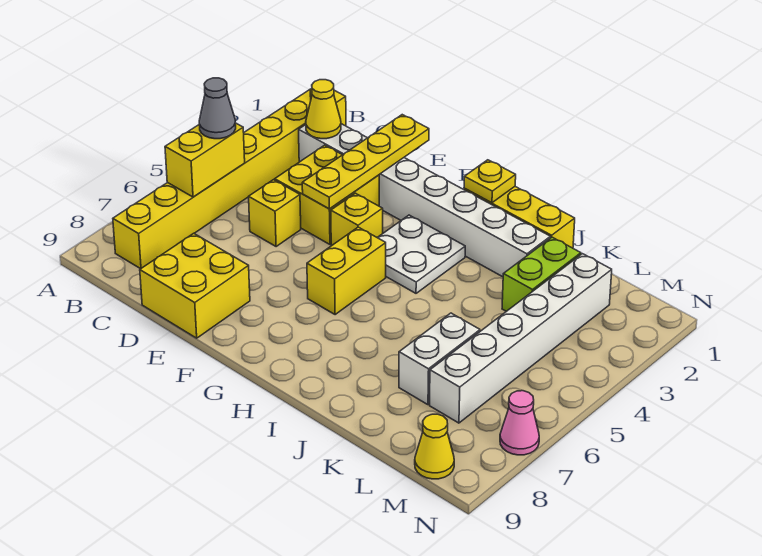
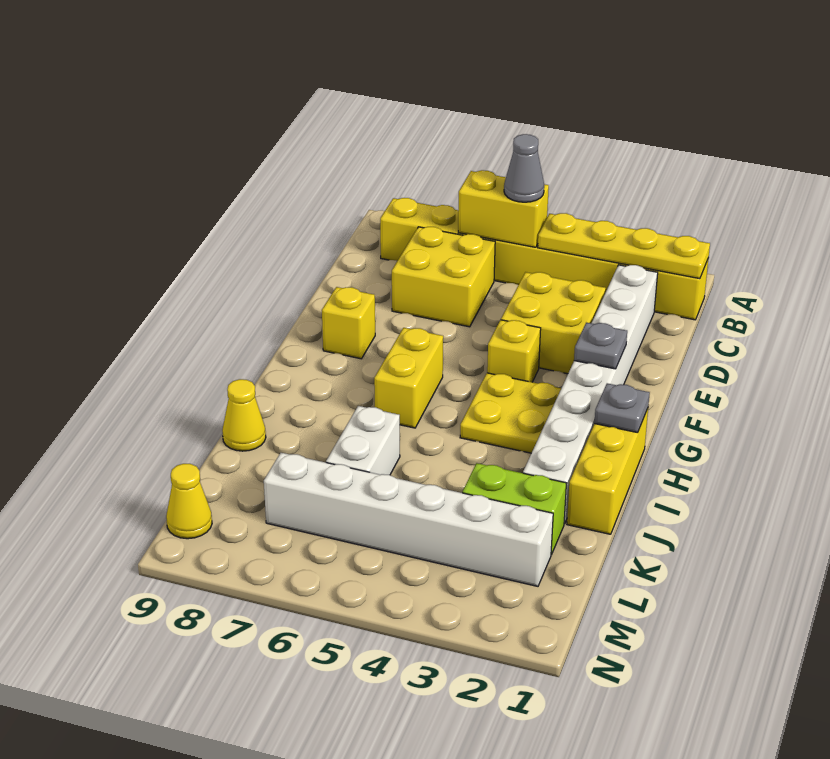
yellow cone C2 level 2 -> yellow cone J9 level 1
yellow brick D5 level 1 -> yellow brick F8 level 1
yellow brick D8:E9 level 1 -> yellow brick C6:D7 level 1
yellow plate E1:E4 level 2 -> yellow plate B1:B4 level 2
none -> grey plate F2 level 2
white plate G3:H4 level 1 -> yellow plate G3:H4 level 1
yellow brick G5:G6 level 1 -> yellow brick G6:H6 level 1
yellow plate H1 level 2 -> grey plate H1 level 2
white brick K6:K7 level 1 -> white brick J6:K6 level 1
pink cone N7 level 1 -> none

